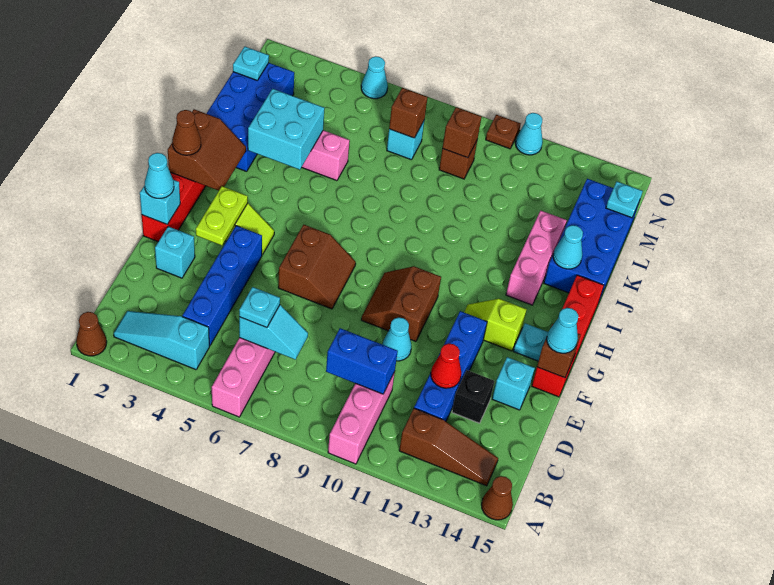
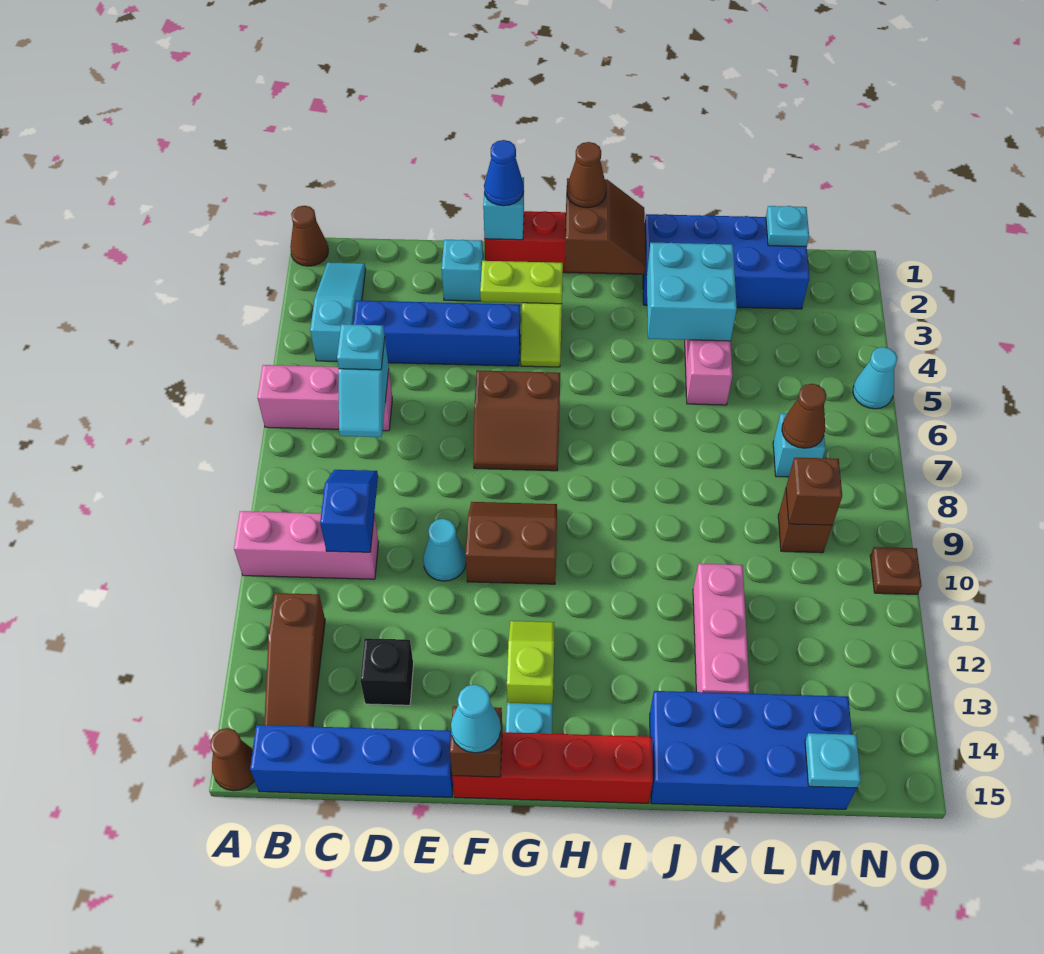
blue brick C9:C10 level 2 -> blue slope C9:C10 level 2 top 10
blue brick C12:F12 level 1 -> blue brick B15:E15 level 1
red cone D12 level 2 -> none
cyan brick E14 level 1 -> none
cyan cone F1 level 3 -> blue cone F1 level 3
brown slope H1:I2 level 2 top 1 -> brown slope H1:I2 level 2 top H
pink brick I13:K13 level 1 -> pink brick K11:K13 level 1
cyan cone J14 level 2 -> none
brown brick M7 level 2 -> brown cone M7 level 2
cyan cone O11 level 1 -> none

